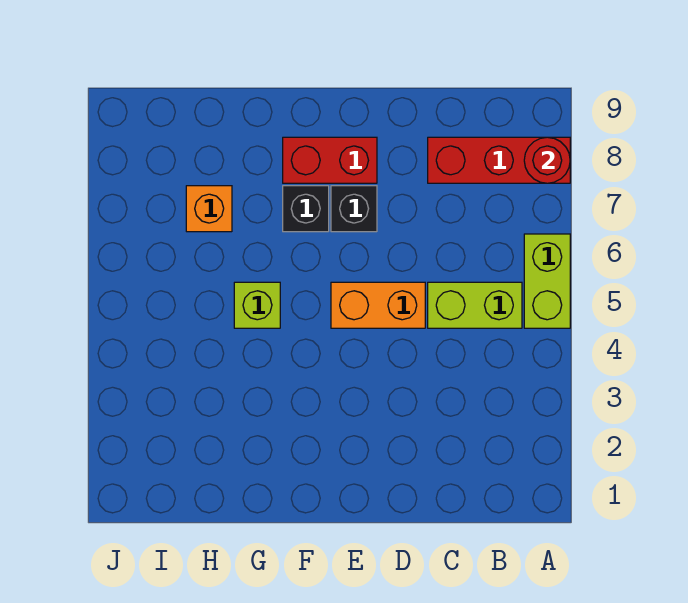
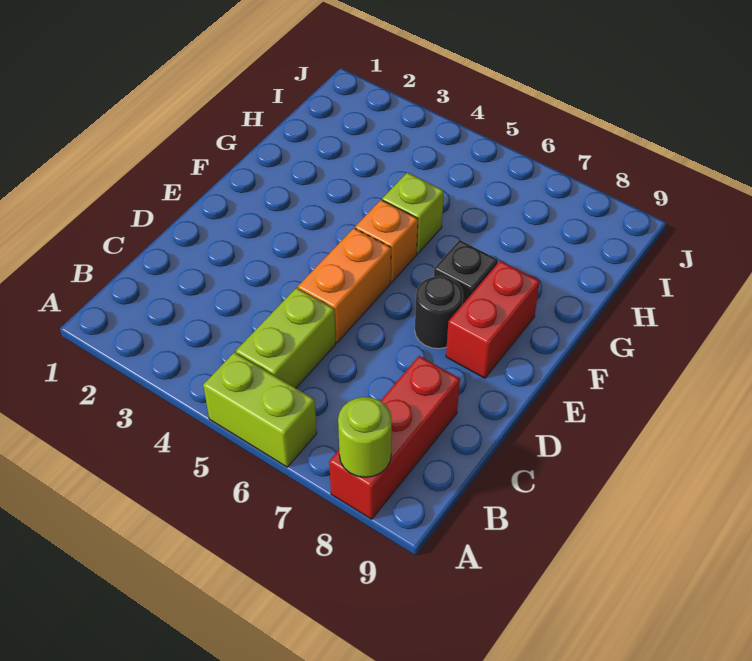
red round brick A8 level 2 -> lime round brick A8 level 2
black brick E7 level 1 -> black round brick E7 level 1
orange brick H7 level 1 -> orange brick F5 level 1

